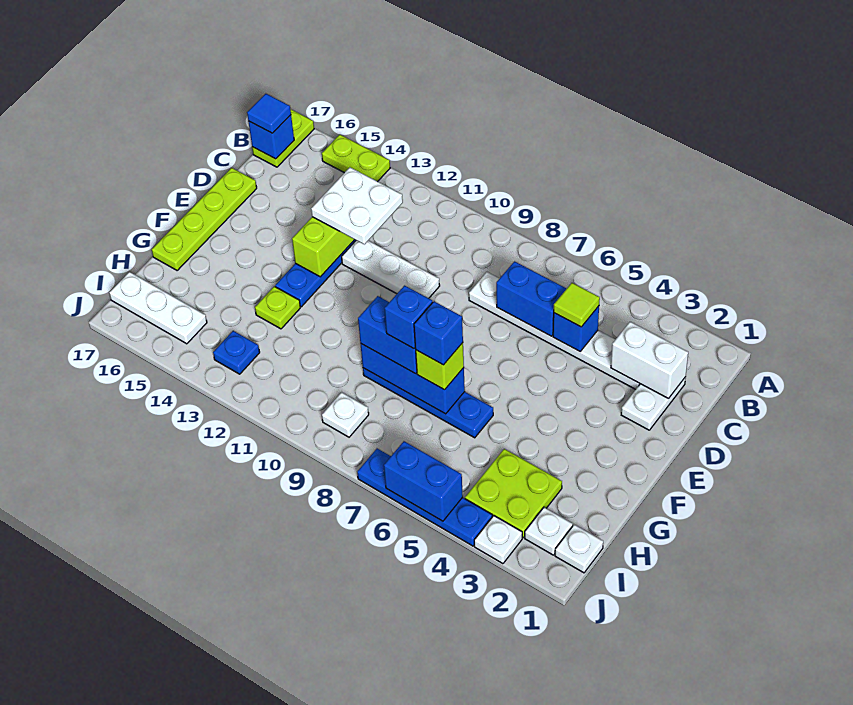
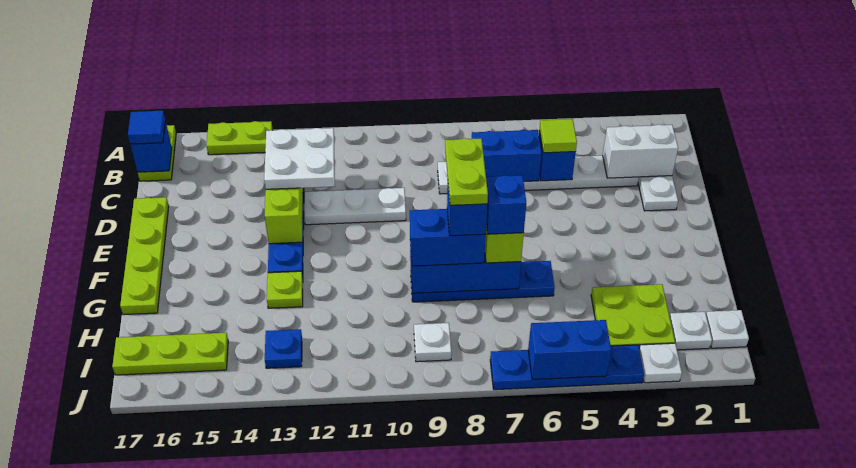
none -> lime plate F8:G8 level 5
white plate I15:I17 level 1 -> lime plate I15:I17 level 1

